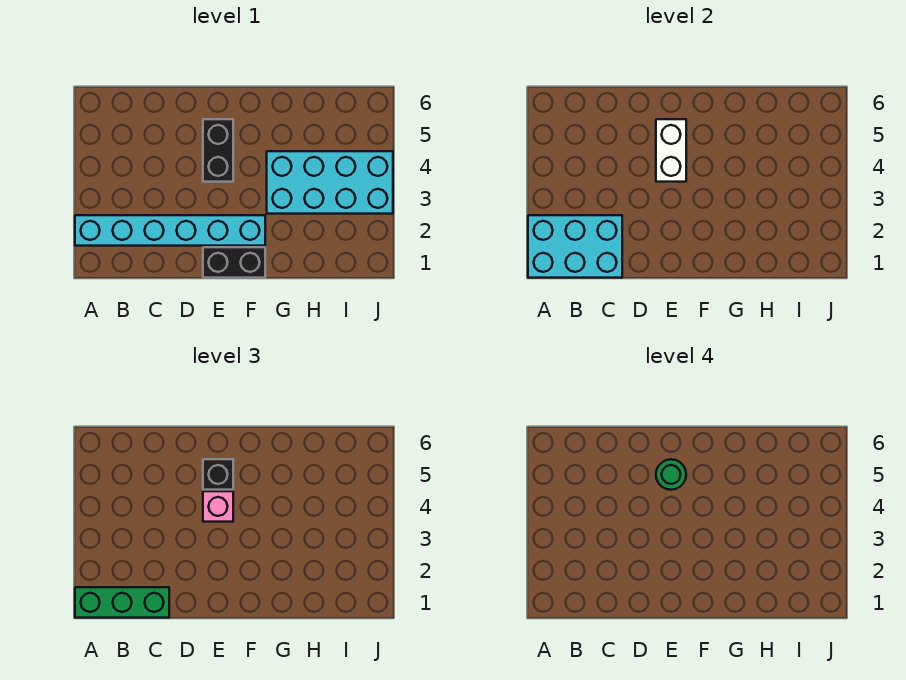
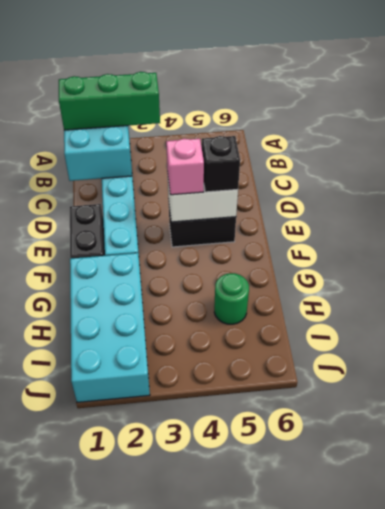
green brick A1:C1 level 3 -> green brick B1:B3 level 3
green round brick E5 level 4 -> green round brick H5 level 1
cyan brick G3:J4 level 1 -> cyan brick G1:J2 level 1

